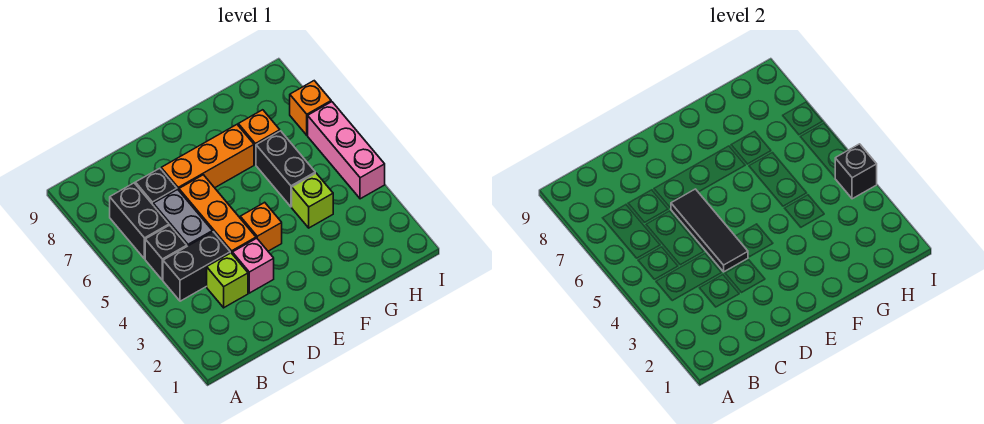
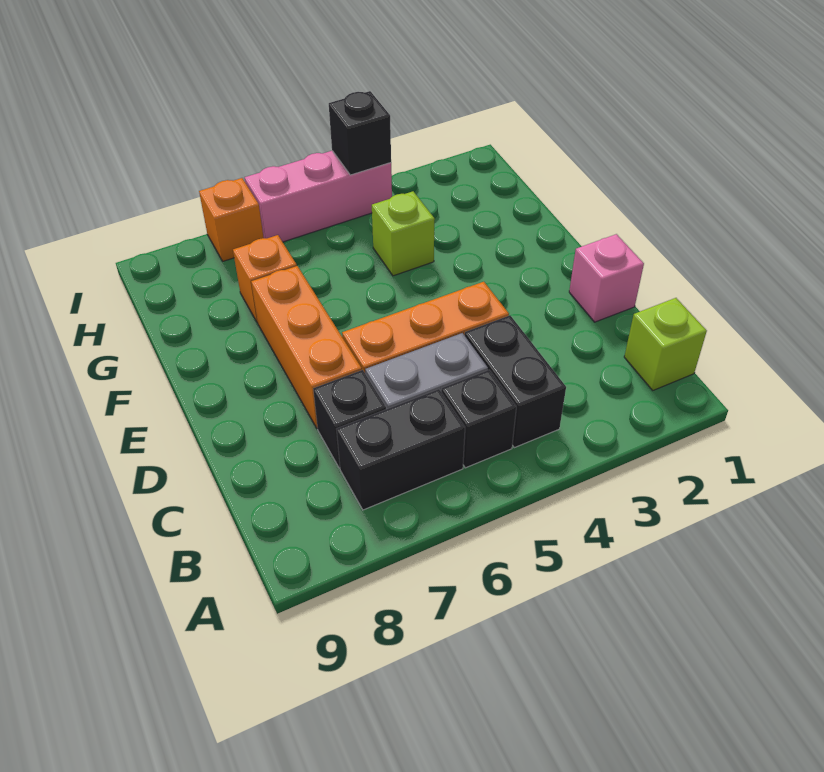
lime brick C3 level 1 -> lime brick B1 level 1
pink brick D3 level 1 -> pink brick D1 level 1
black tile D4:D6 level 2 -> none
orange brick E4 level 1 -> none
black brick G5:G6 level 1 -> none

